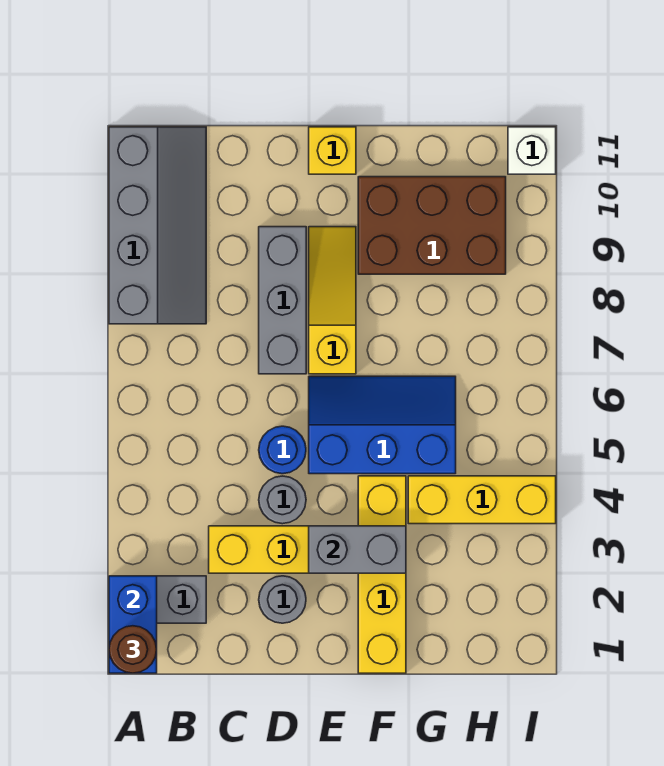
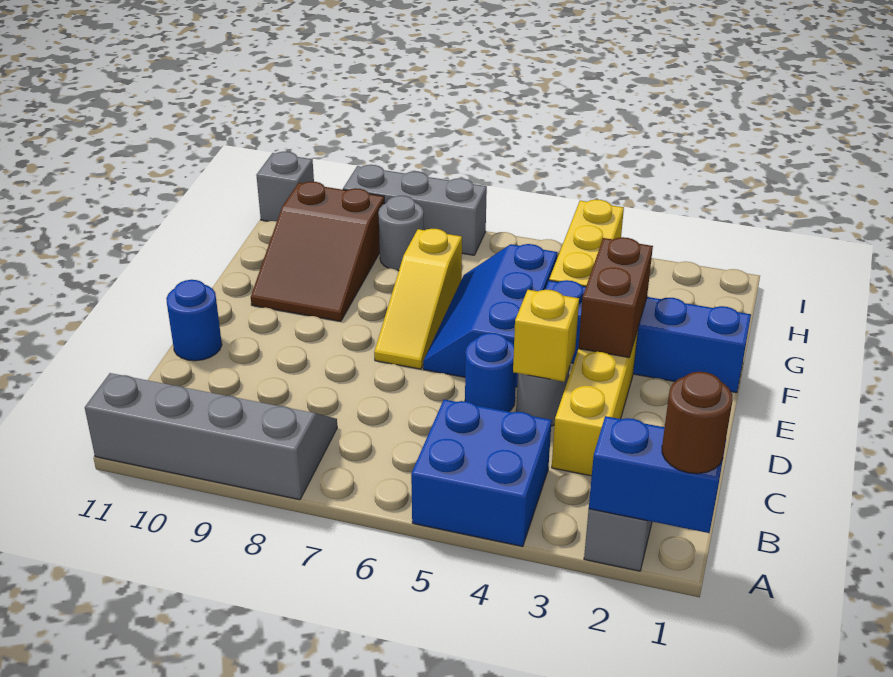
none -> blue brick A4:B5 level 1
grey round brick D2 level 1 -> grey round brick H8 level 1
grey brick D7:D9 level 1 -> grey brick I7:I9 level 1
none -> blue round brick D11 level 1
grey brick E3:F3 level 2 -> brown brick E3:F3 level 2
yellow slope E7:E9 level 1 top 7 -> yellow slope E7:G7 level 1 top G
yellow brick E11 level 1 -> yellow brick D4 level 2
yellow brick F1:F4 level 1 -> blue brick F1:F4 level 1
brown brick F9:H10 level 1 -> brown slope F9:H10 level 1 top H
white brick I11 level 1 -> grey brick I11 level 1

